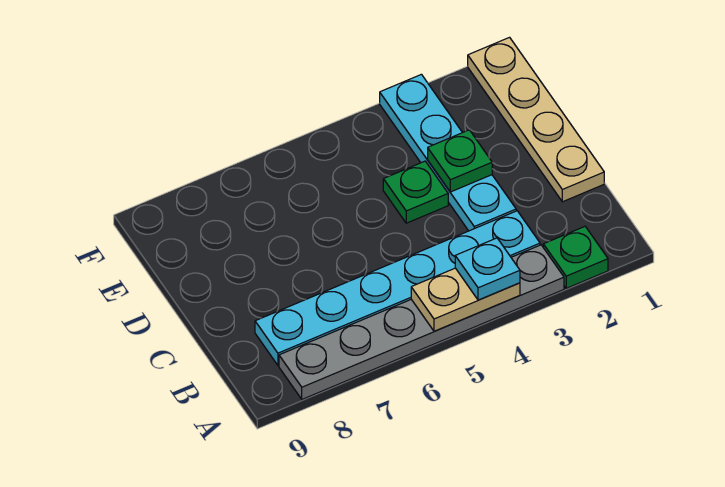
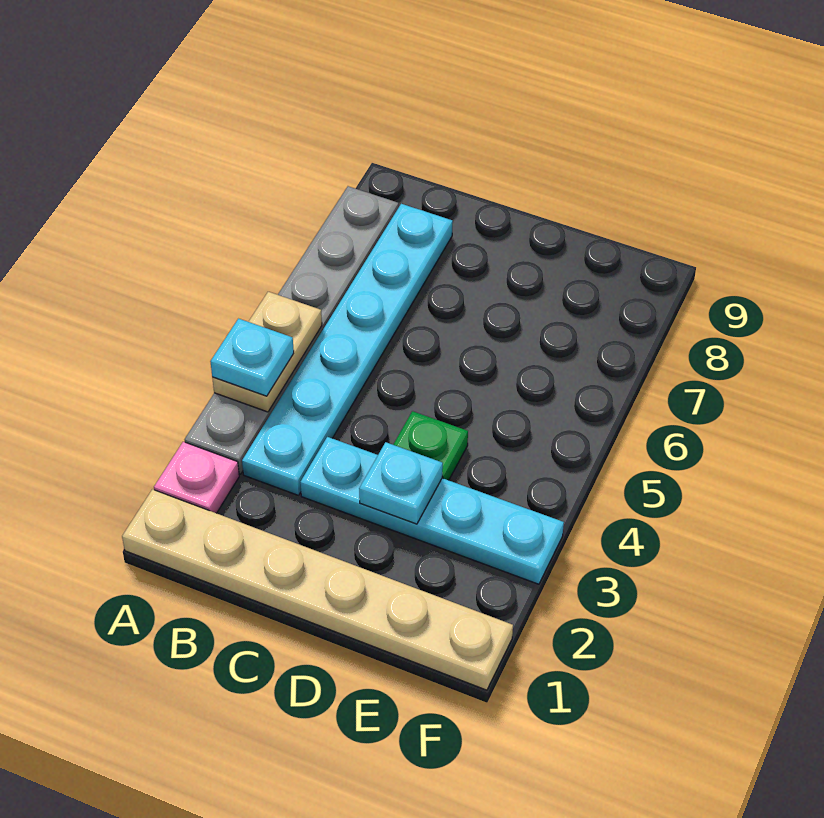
green plate A2 level 1 -> pink plate A2 level 1
tan plate C1:F1 level 1 -> tan plate A1:F1 level 1
green plate D3 level 2 -> cyan plate D3 level 2

